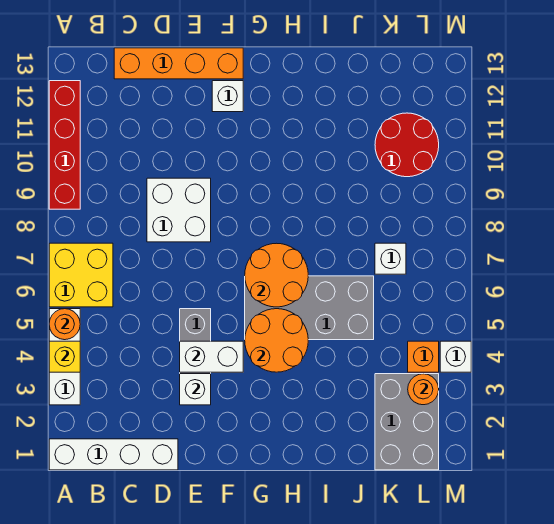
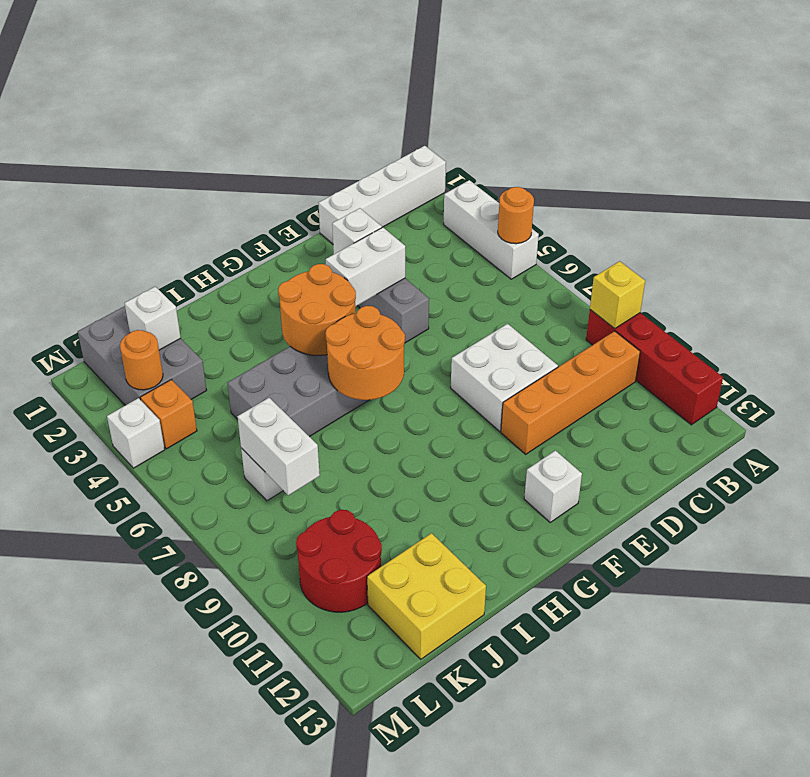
yellow brick A4 level 2 -> yellow brick A9 level 2
yellow brick A6:B7 level 1 -> yellow brick J12:K13 level 1
orange brick C13:F13 level 1 -> orange brick B10:E10 level 1
none -> white brick K2 level 2
none -> white brick K7:K8 level 2

